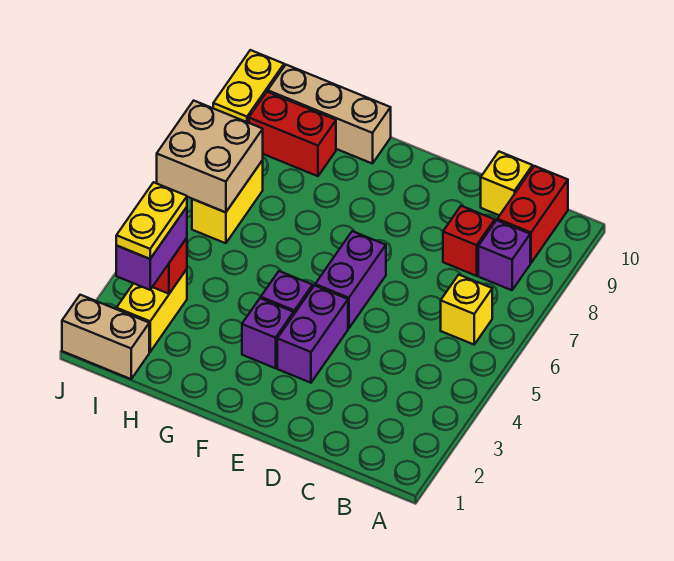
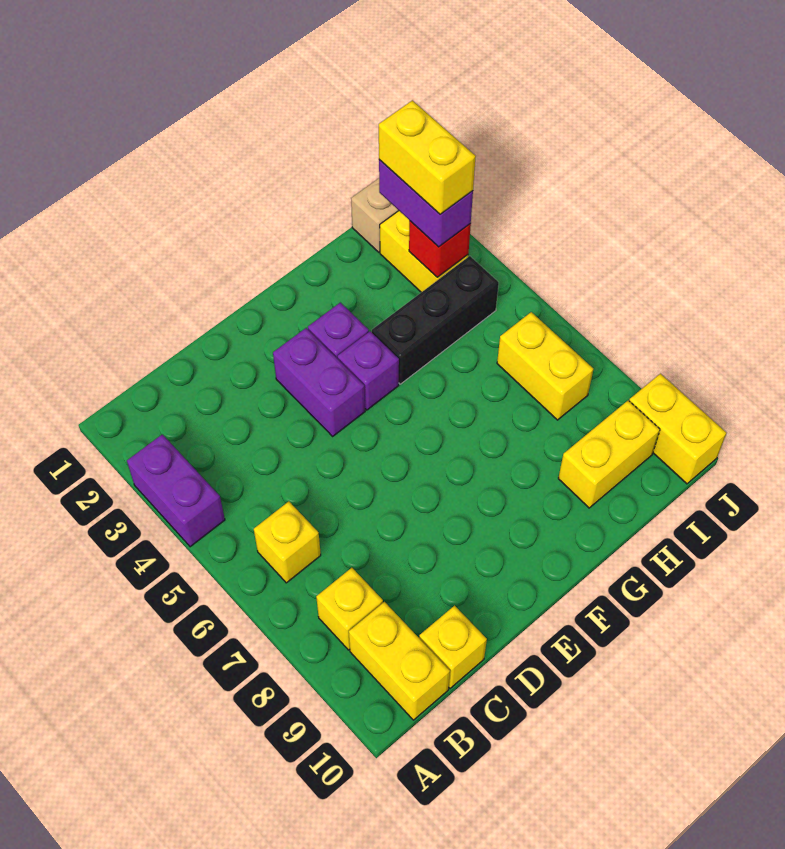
purple brick B8 level 1 -> yellow brick B8 level 1
red brick B9:B10 level 1 -> yellow brick B9:B10 level 1
red brick C8 level 1 -> none
purple brick E5:E6 level 1 -> purple brick A3:A4 level 1
none -> black brick G4:I4 level 1
tan brick G10:I10 level 1 -> none
red brick H9:I9 level 1 -> yellow brick H9:I9 level 1
yellow plate I2:I3 level 4 -> yellow brick I2:I3 level 4
tan brick I6:J7 level 2 -> none

